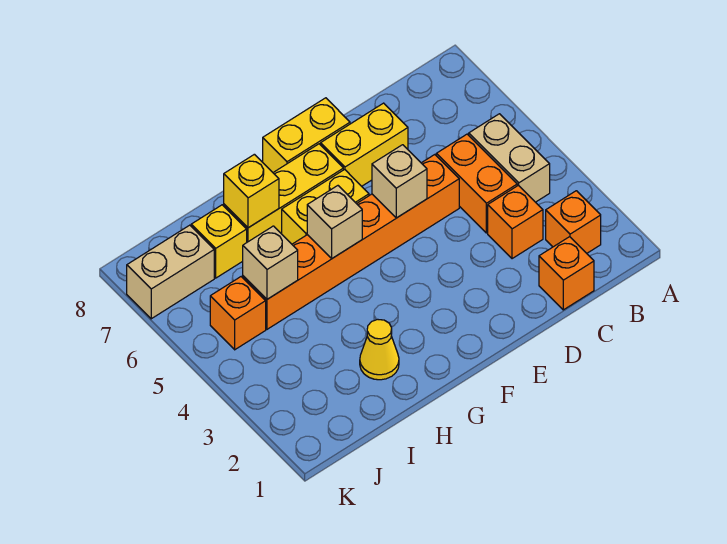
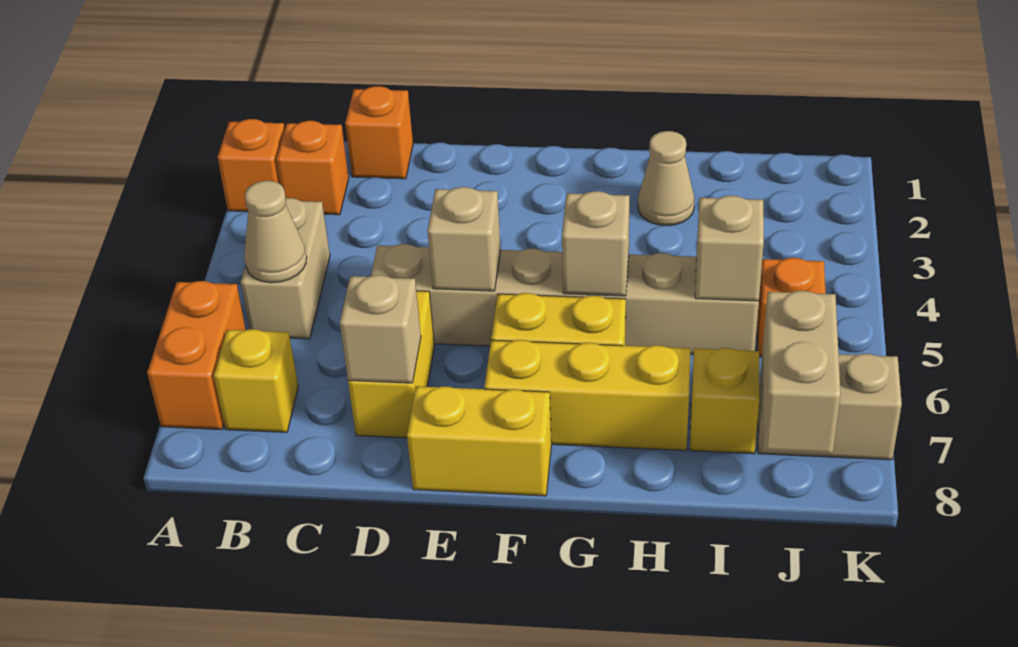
none -> tan cone B5 level 2
orange brick C3 level 1 -> orange brick A2 level 1
orange brick C4:C5 level 1 -> orange brick A6:A7 level 1
orange brick D5:I5 level 1 -> tan brick D5:I5 level 1
yellow brick D7:E7 level 1 -> yellow brick D6:D7 level 1
none -> tan brick D7 level 2
yellow cone H2 level 1 -> tan cone H2 level 1
yellow brick H7 level 2 -> yellow brick B7 level 1
none -> tan brick J7:J8 level 2

